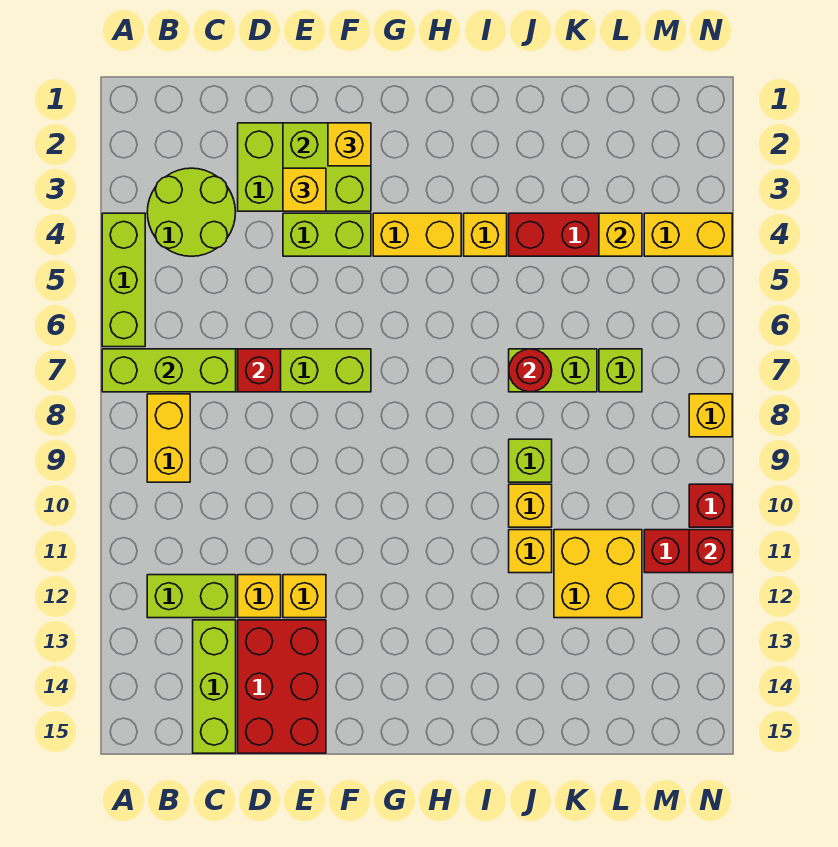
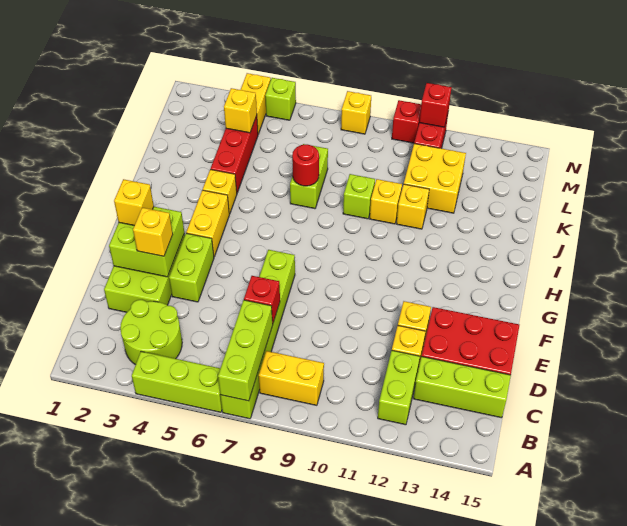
lime brick L7 level 1 -> lime brick N5 level 1

